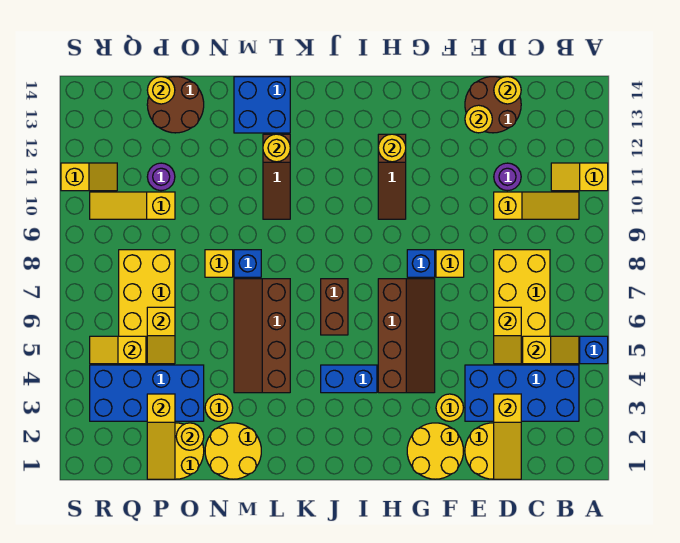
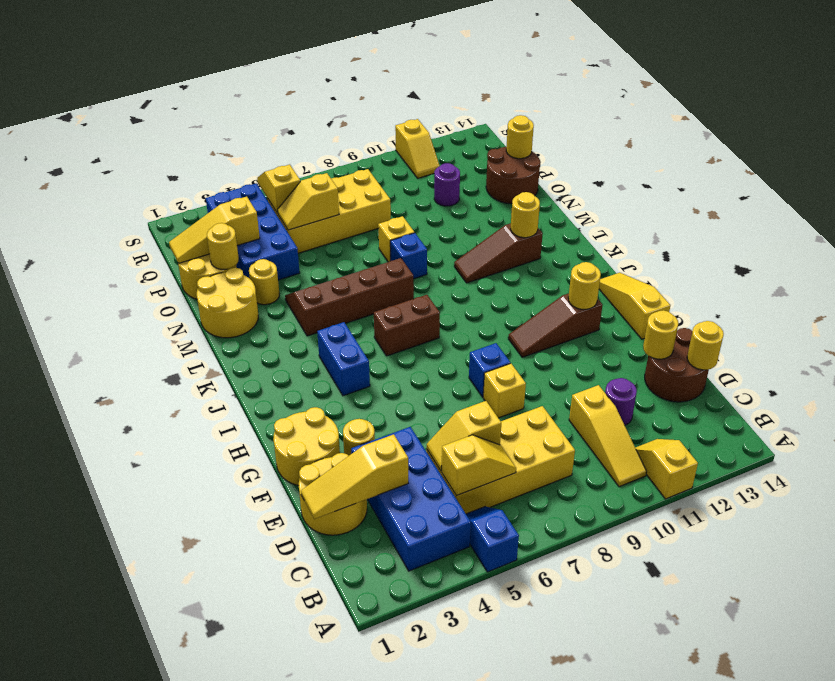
yellow slope B5:C5 level 2 top C -> yellow slope C5:C6 level 2 top 5
brown slope G4:H7 level 1 top H -> none
blue brick L13:M14 level 1 -> none
yellow slope P10:R10 level 1 top P -> yellow slope G14:I14 level 1 top G

